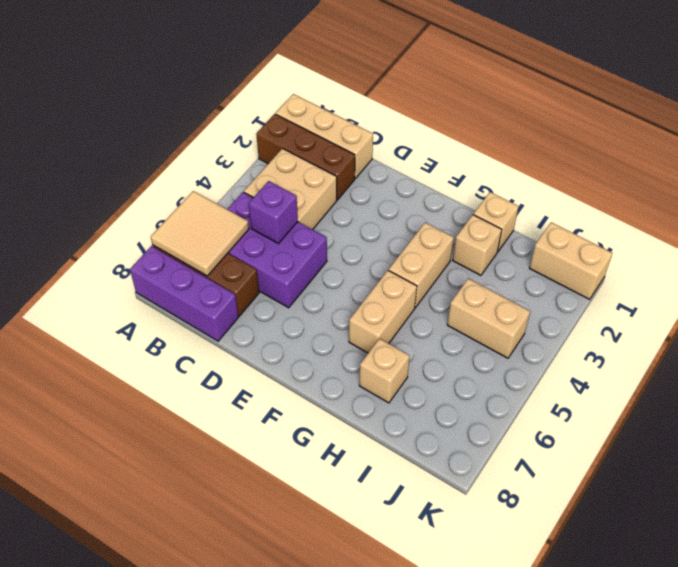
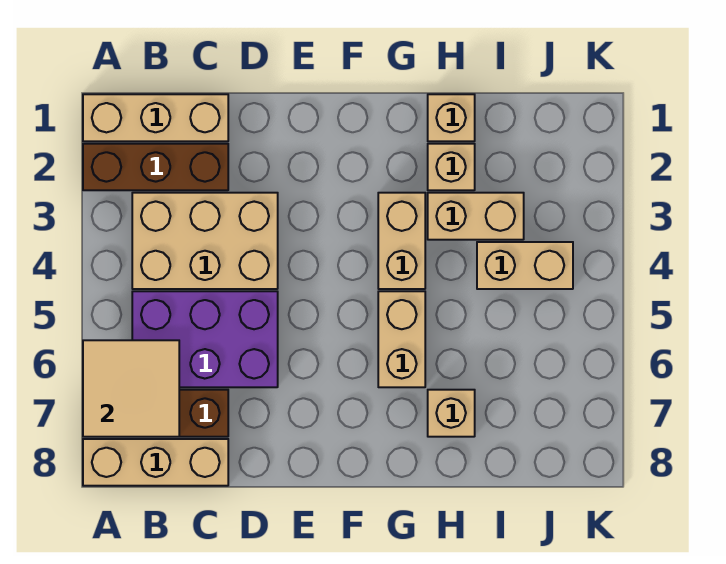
purple brick A8:C8 level 1 -> tan brick A8:C8 level 1
tan brick B3:C4 level 1 -> tan brick B3:D4 level 1
purple brick C5 level 2 -> none
tan brick J1:K1 level 1 -> tan brick H3:I3 level 1

